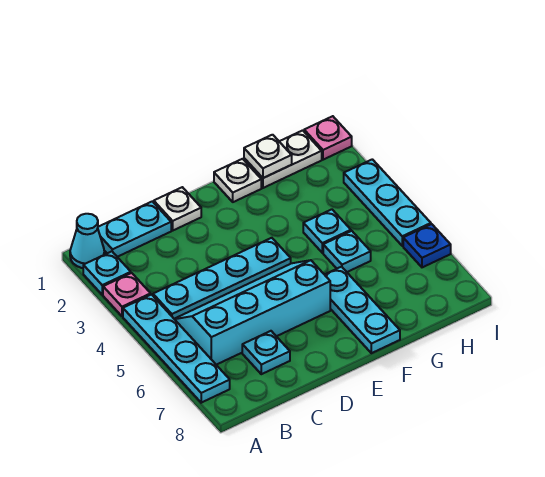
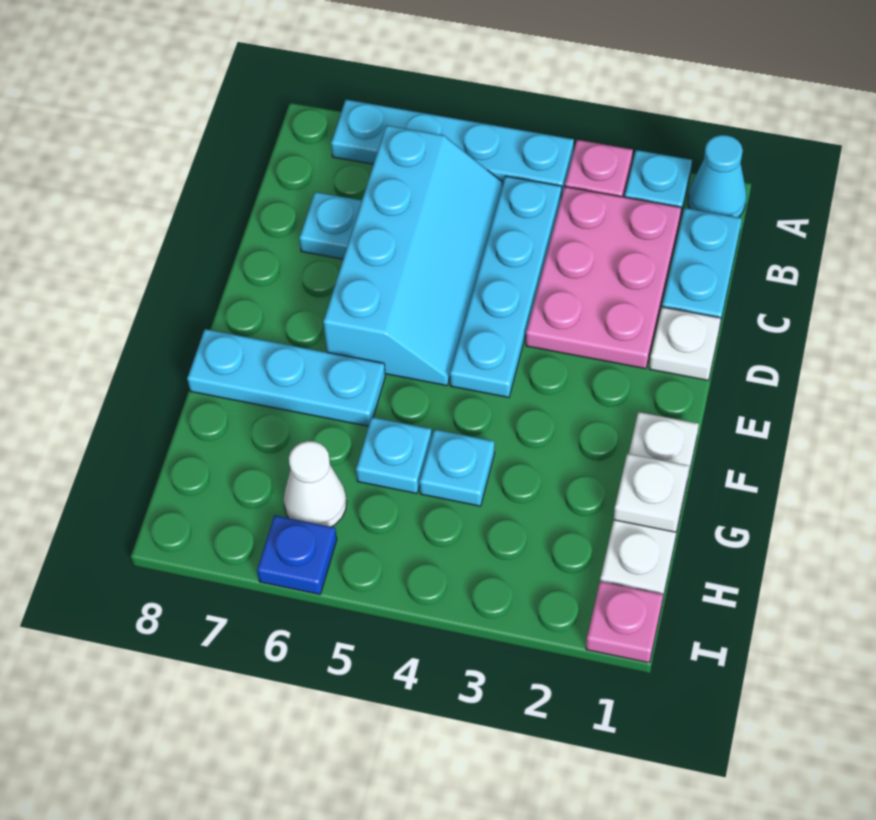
none -> pink plate B2:D3 level 1
none -> white cone H6 level 1
cyan plate I3:I5 level 1 -> none

